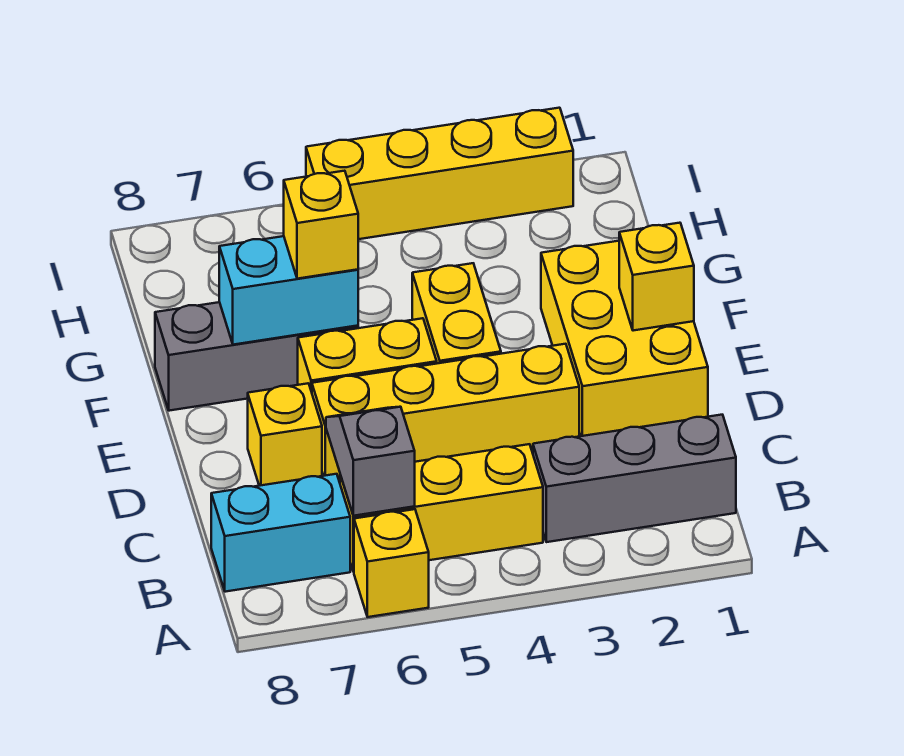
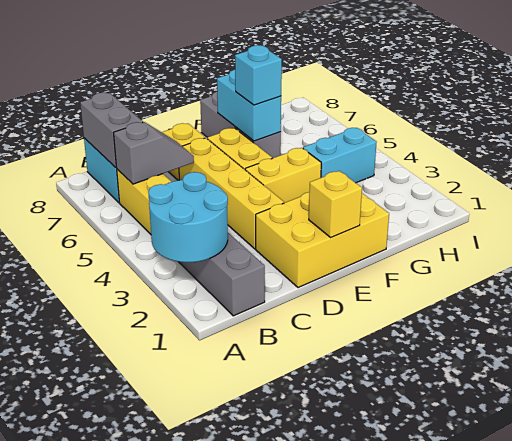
none -> cyan round brick A2:B3 level 2
yellow brick A6 level 1 -> none
none -> grey brick B7:B8 level 2
yellow brick F6 level 3 -> cyan brick F6 level 3
none -> cyan brick G4:H4 level 1
yellow brick I2:I5 level 1 -> none

